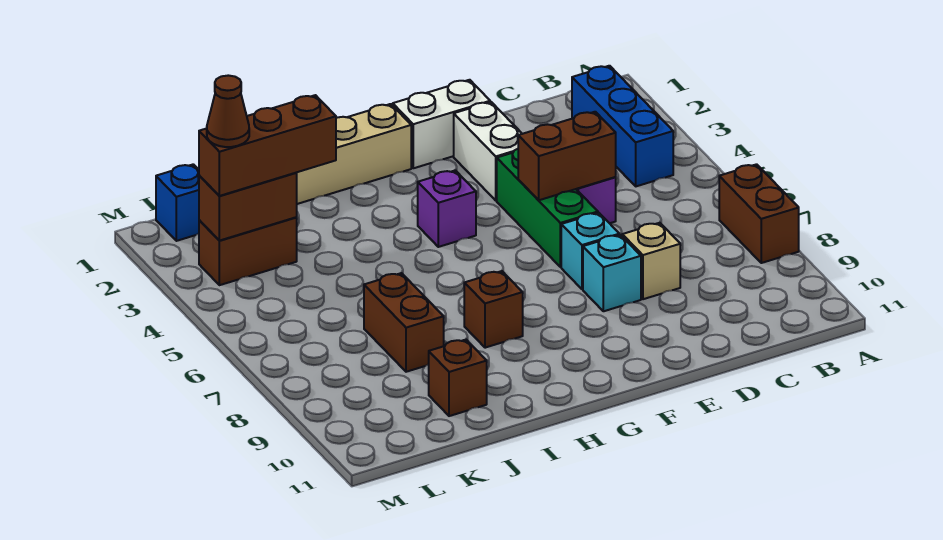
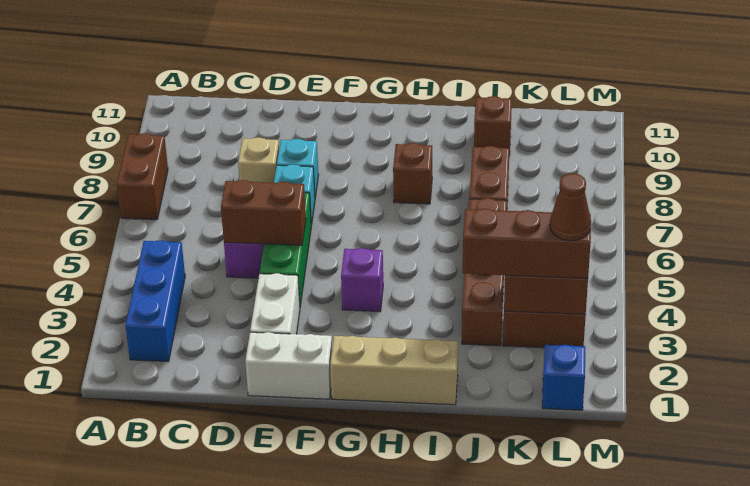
none -> brown brick J3:J6 level 1

